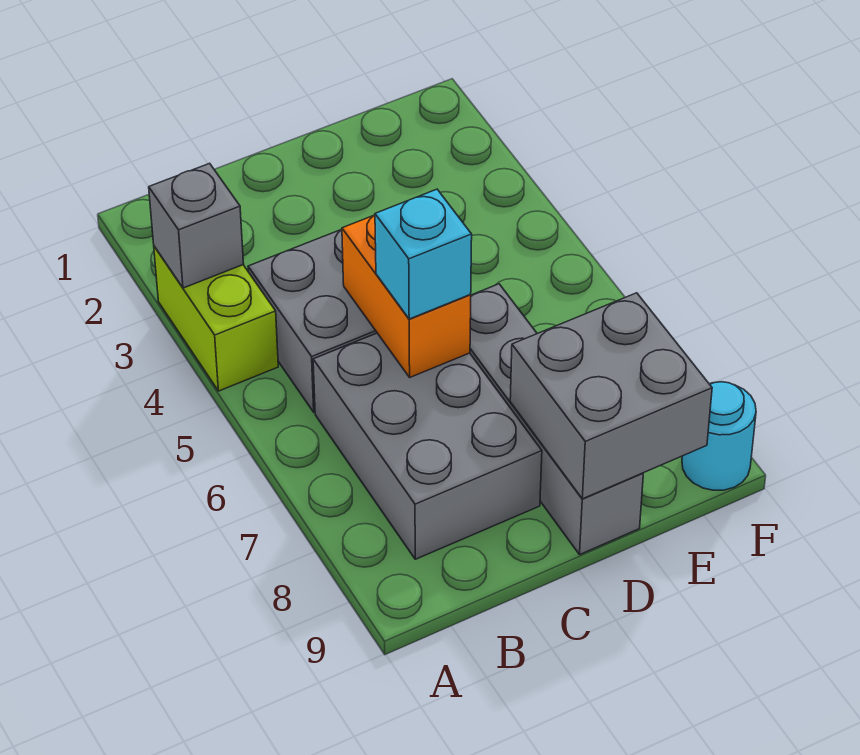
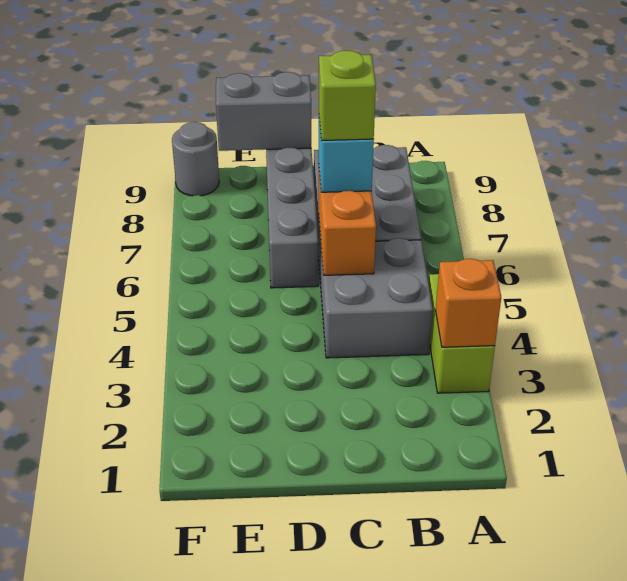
grey brick A3 level 2 -> orange brick A3 level 2
none -> lime brick C6 level 4
grey brick D8:E9 level 2 -> grey brick D9:E9 level 2
cyan round brick F9 level 1 -> grey round brick F9 level 1

